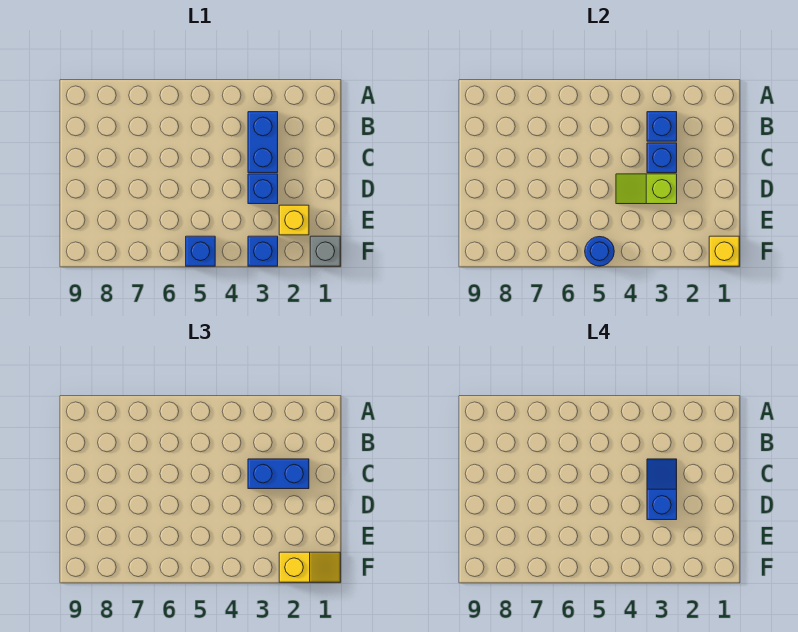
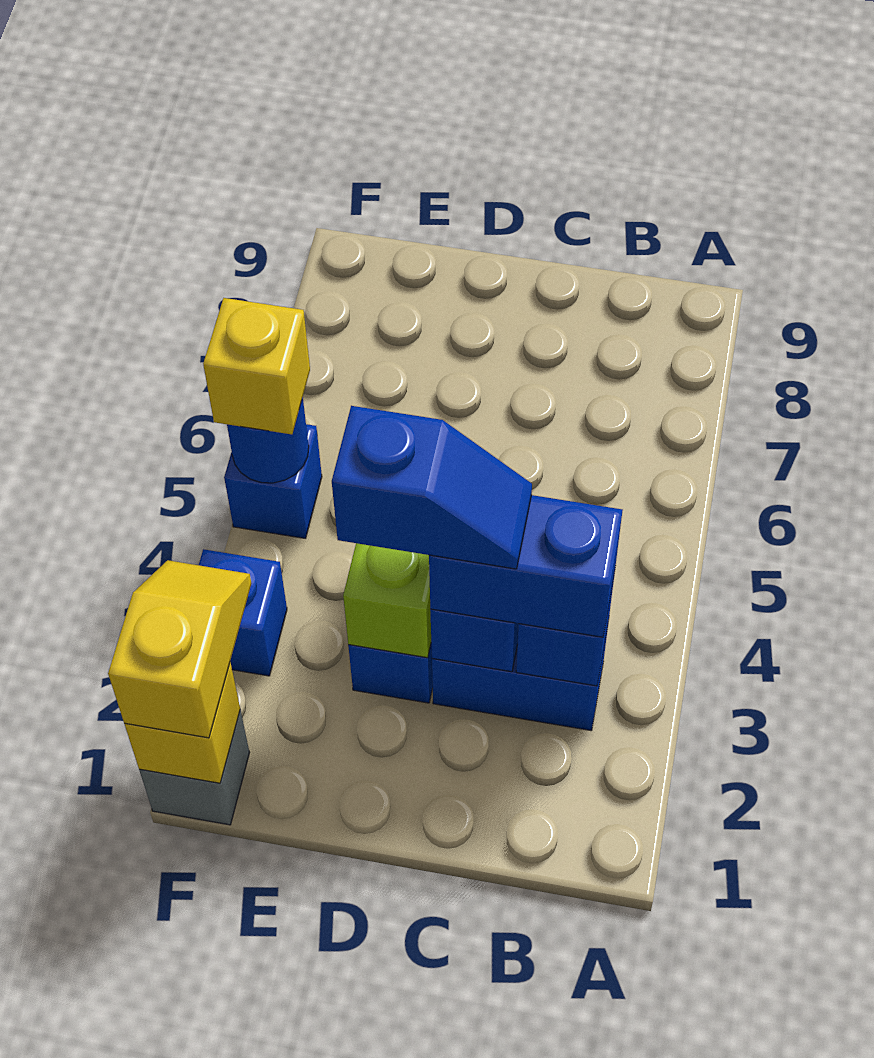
blue brick C2:C3 level 3 -> blue brick B3:C3 level 3
yellow brick E2 level 1 -> yellow brick F5 level 3
yellow slope F1:F2 level 3 top 2 -> yellow slope F1:F2 level 3 top 1

